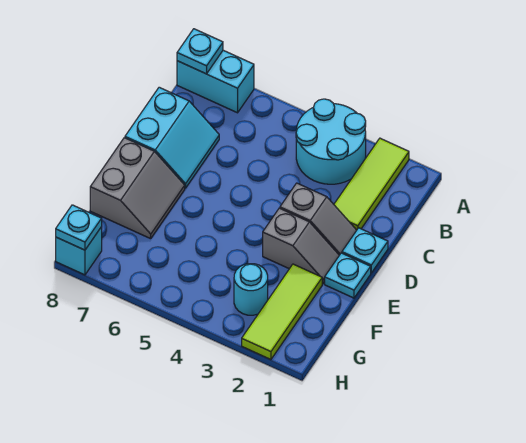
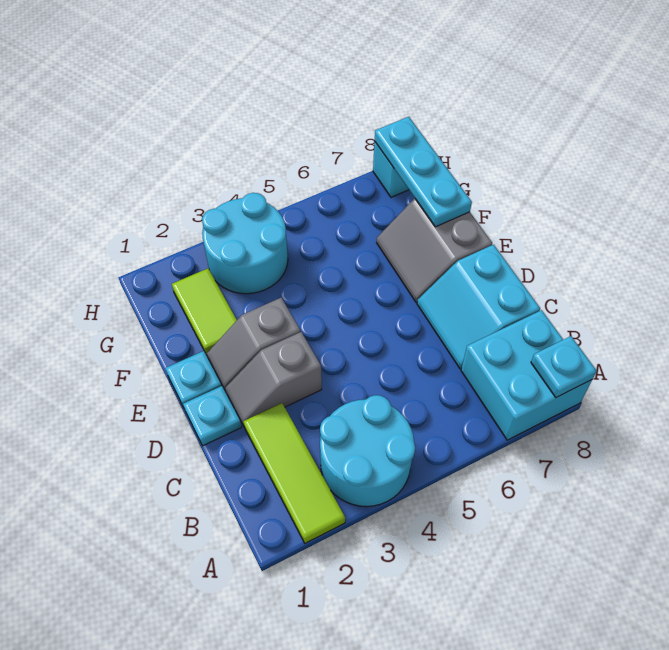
cyan brick A7:A8 level 1 -> cyan brick A7:B8 level 1
lime tile F2:H2 level 1 -> lime tile F2:G2 level 1
cyan round brick G3 level 1 -> cyan round brick G3:H4 level 1
cyan plate H8 level 2 -> cyan plate F8:H8 level 2

